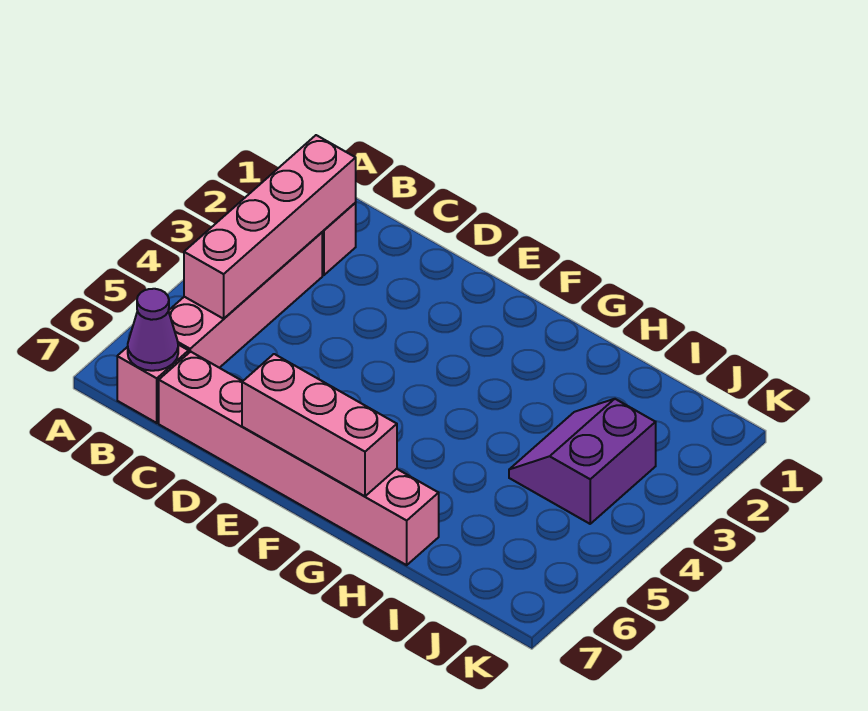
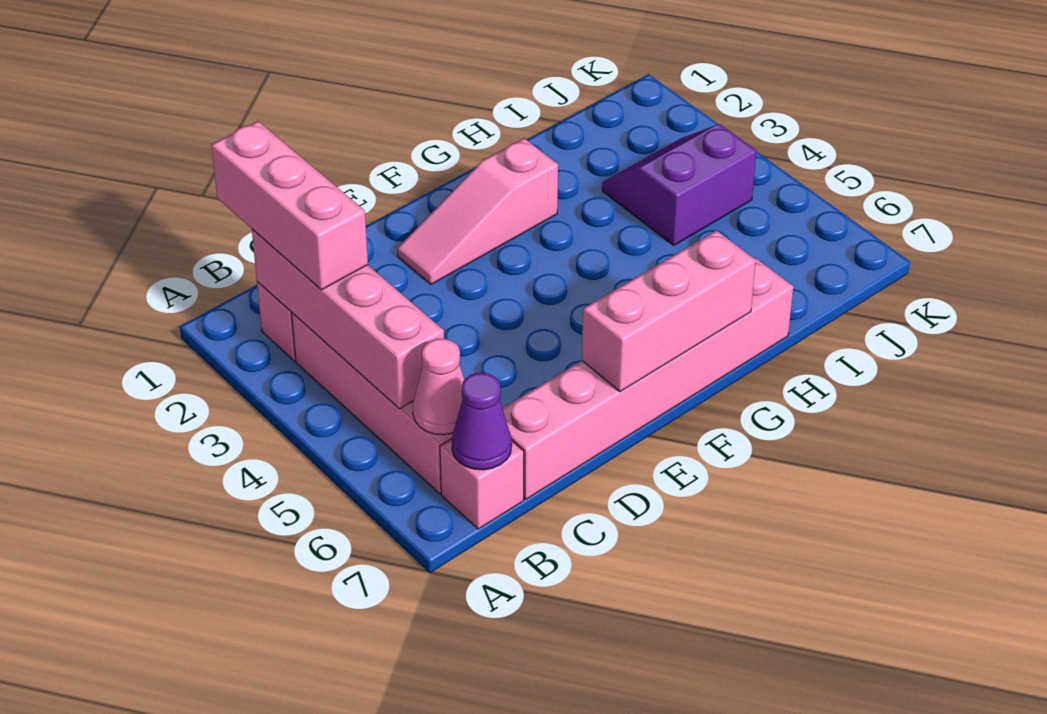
none -> pink brick B1:B3 level 3
none -> pink cone B6 level 2
none -> pink slope E2:G2 level 1 top G
purple slope I3:J4 level 1 top J -> purple slope I3:J4 level 1 top 4

